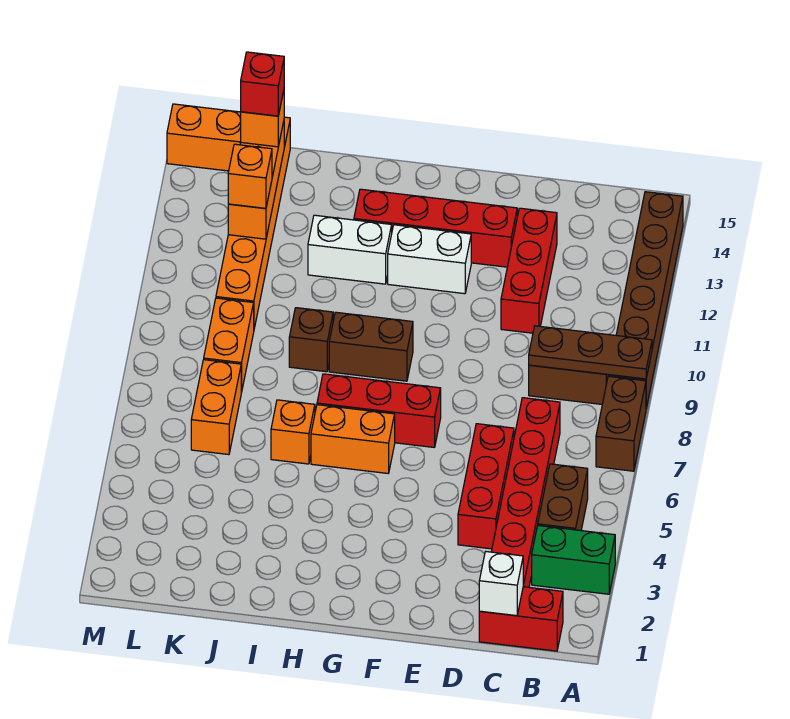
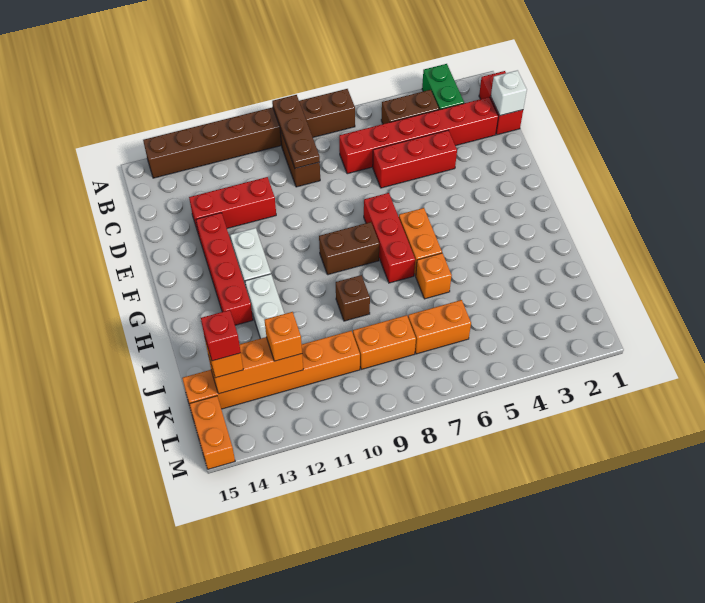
brown brick G9:H9 level 1 -> brown brick G8:G9 level 1

